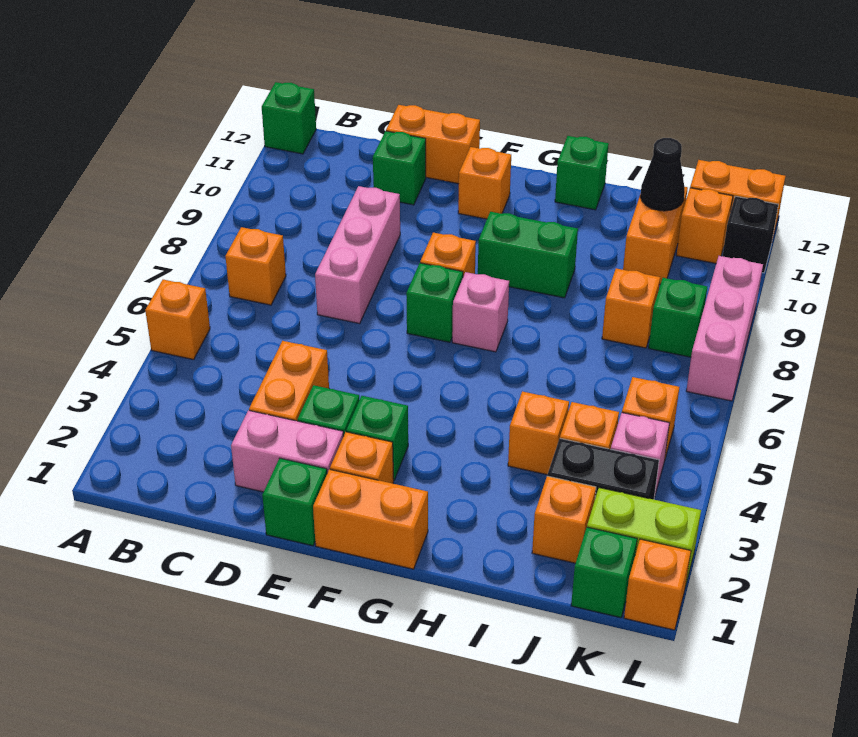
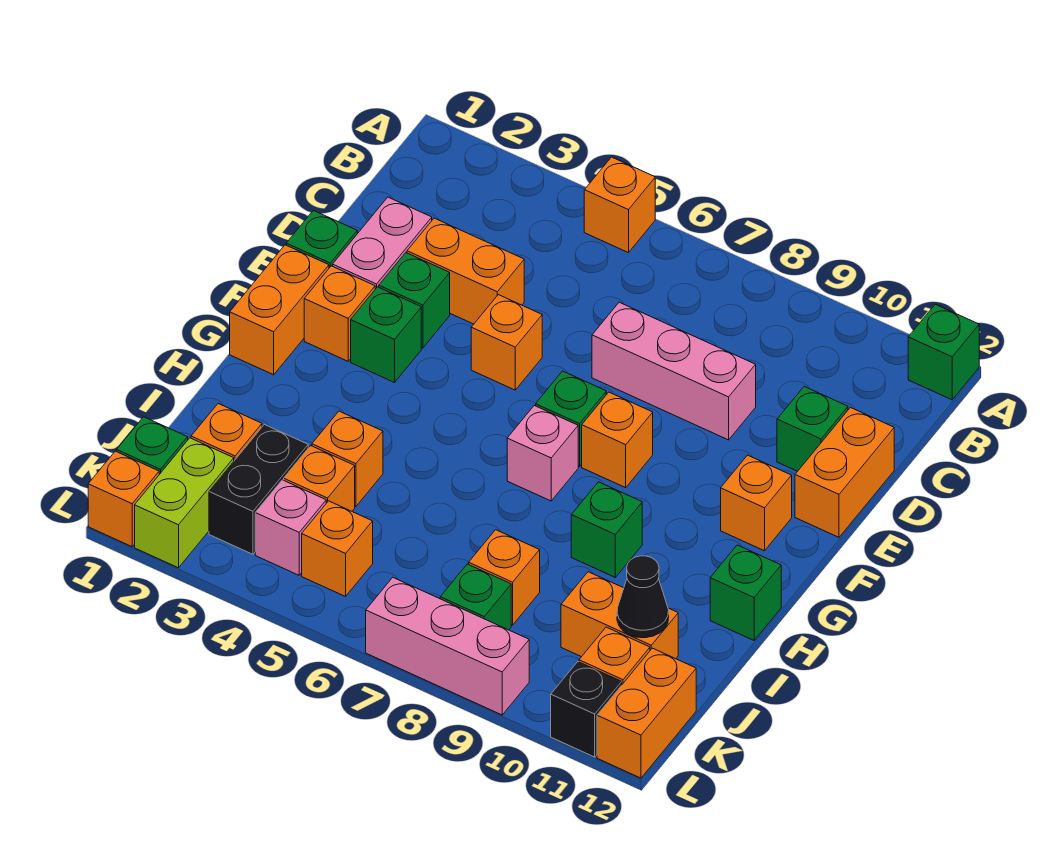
orange brick B7 level 1 -> orange brick E5 level 1
green brick G9:H9 level 1 -> green brick H9 level 1

